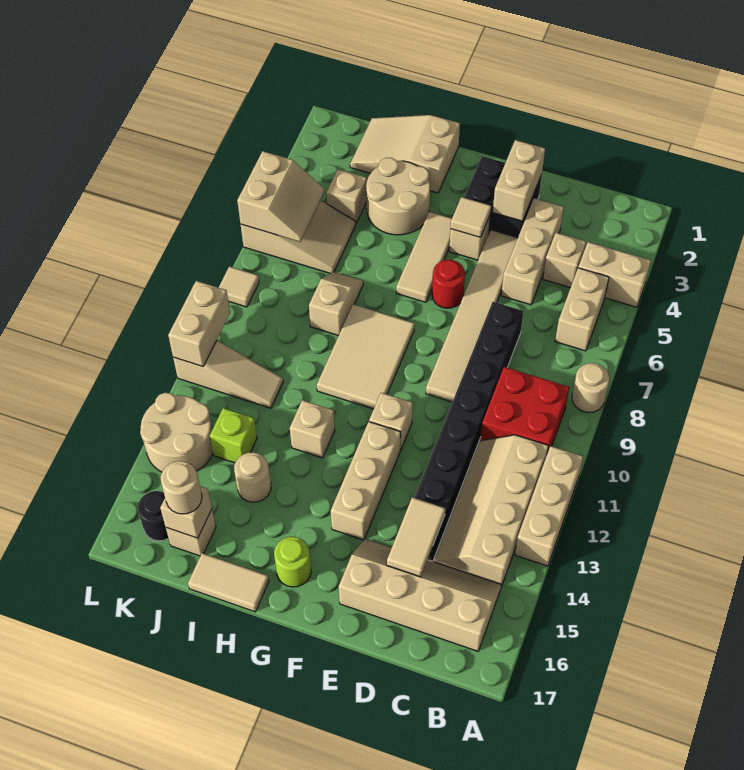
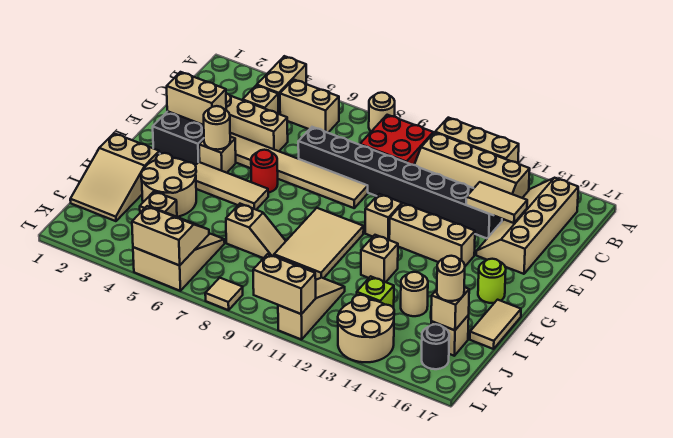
tan tile F4 level 2 -> tan round brick F4 level 2
tan tile G8:H10 level 1 -> tan tile G9:I10 level 1
tan slope I7:I8 level 1 top 8 -> tan slope I7:I8 level 1 top 7

